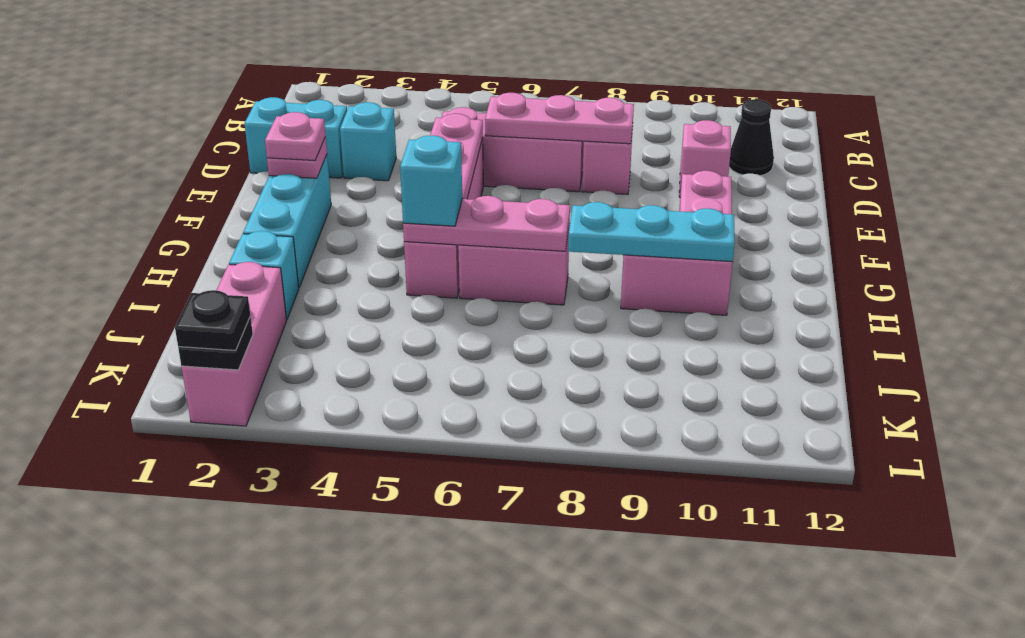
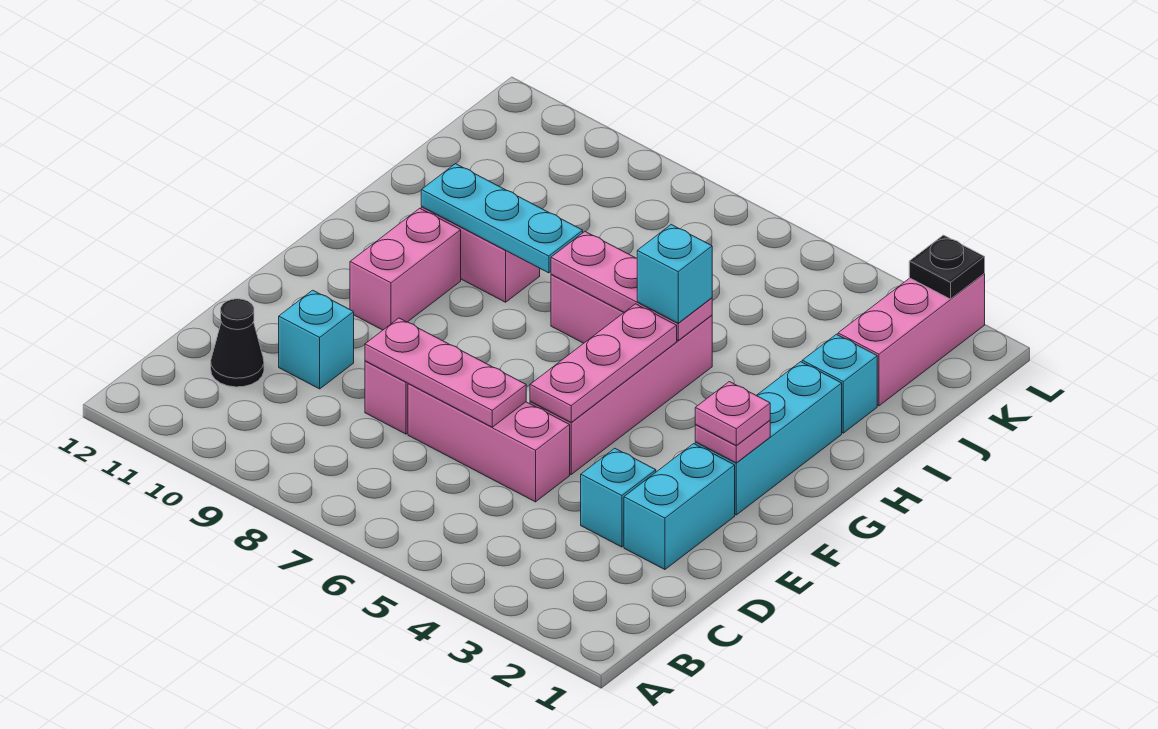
cyan brick D1:D2 level 1 -> cyan brick D2:E2 level 1
pink brick D10 level 1 -> cyan brick D10 level 1
black plate L2 level 3 -> none

